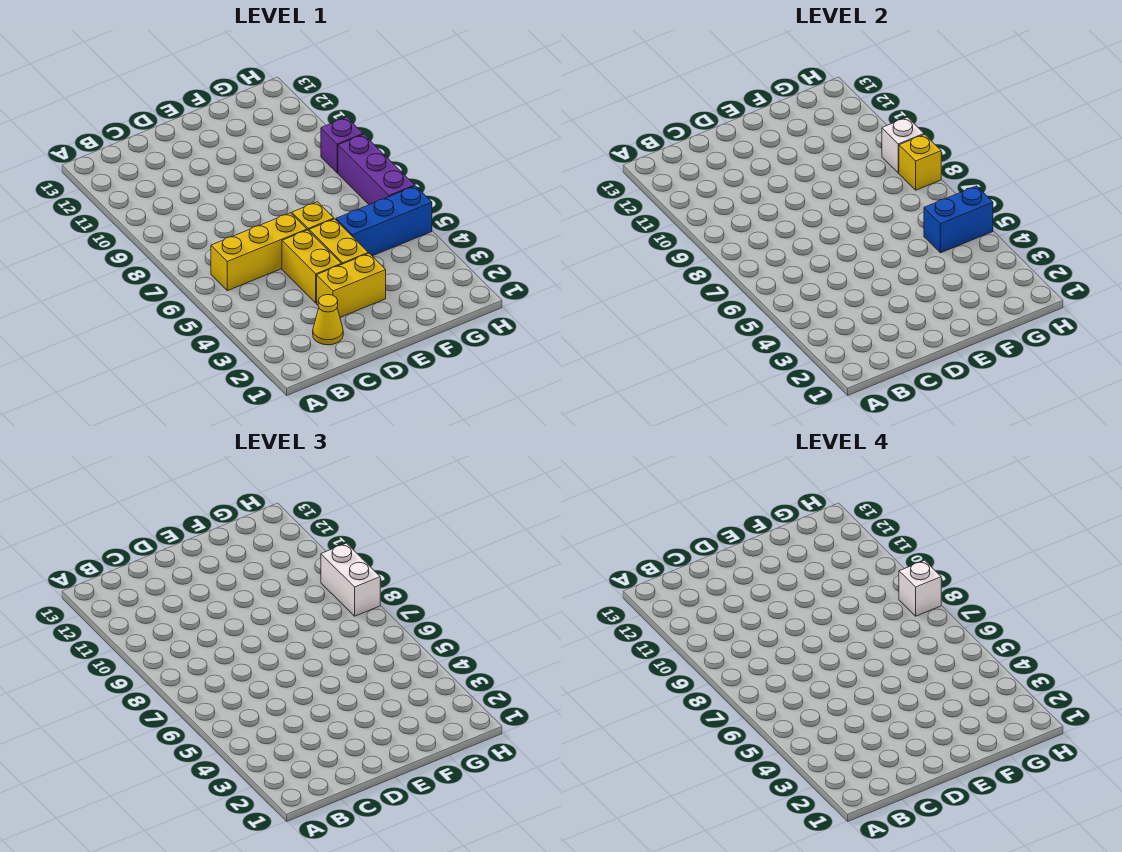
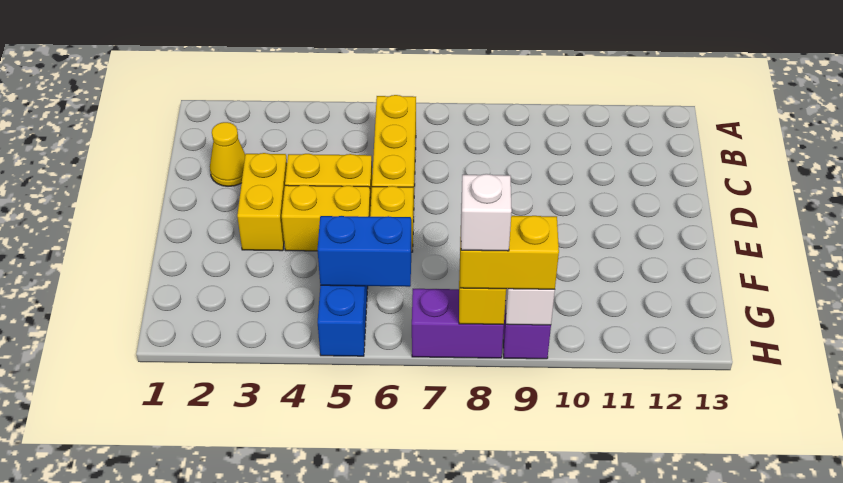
blue brick G5:H5 level 2 -> blue brick G5:G6 level 2
purple brick H6:H8 level 1 -> purple brick H7:H8 level 1
white brick H8:H9 level 3 -> yellow brick H8:H9 level 3

